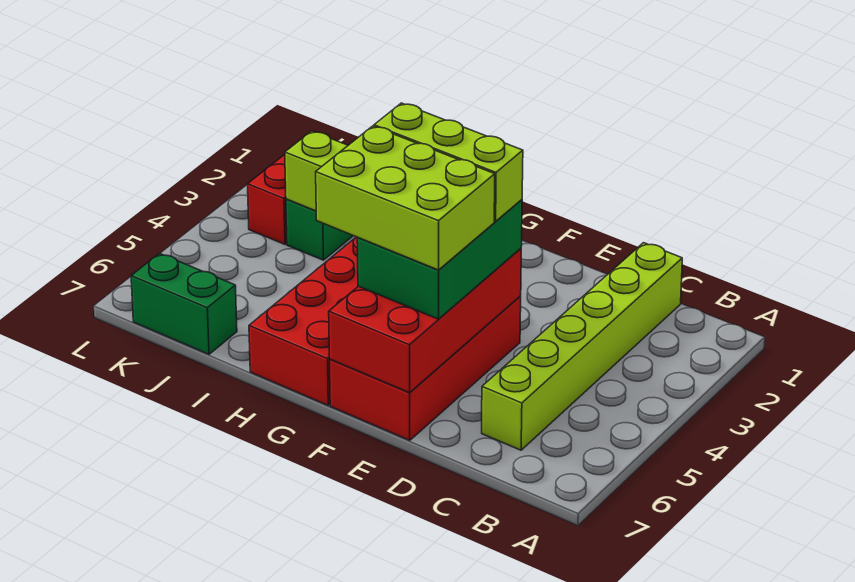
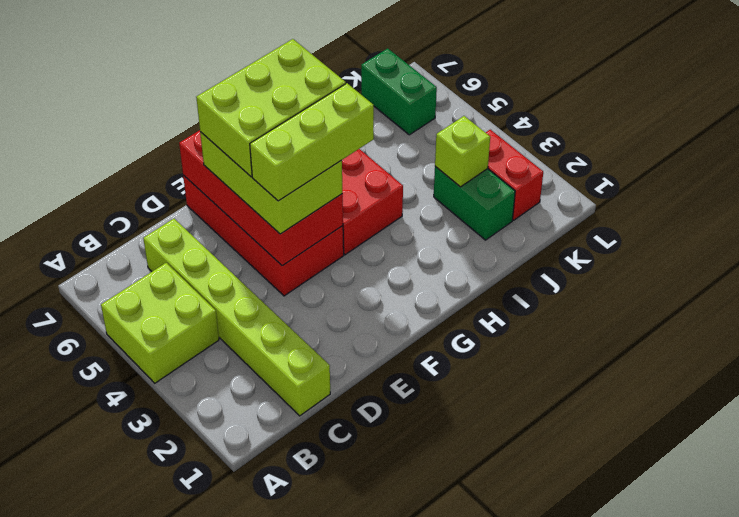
none -> lime brick A4:B5 level 1
green brick E4:F6 level 3 -> lime brick E4:F6 level 3
green brick J7:K7 level 1 -> green brick K6:K7 level 1

